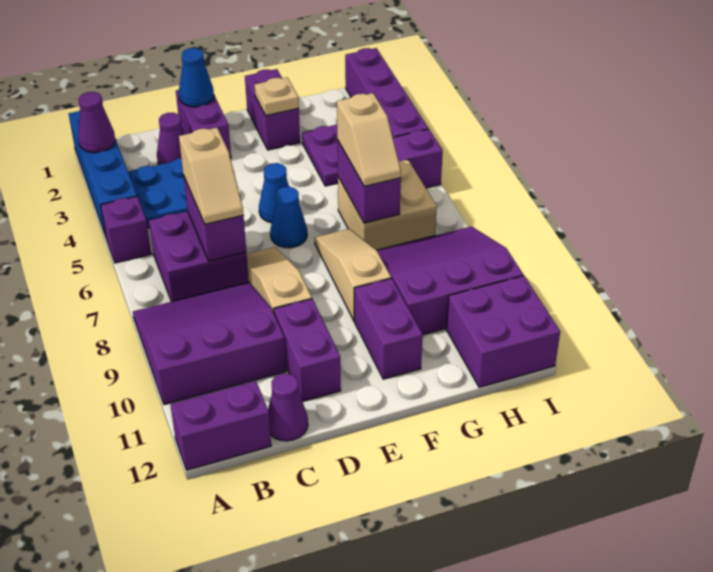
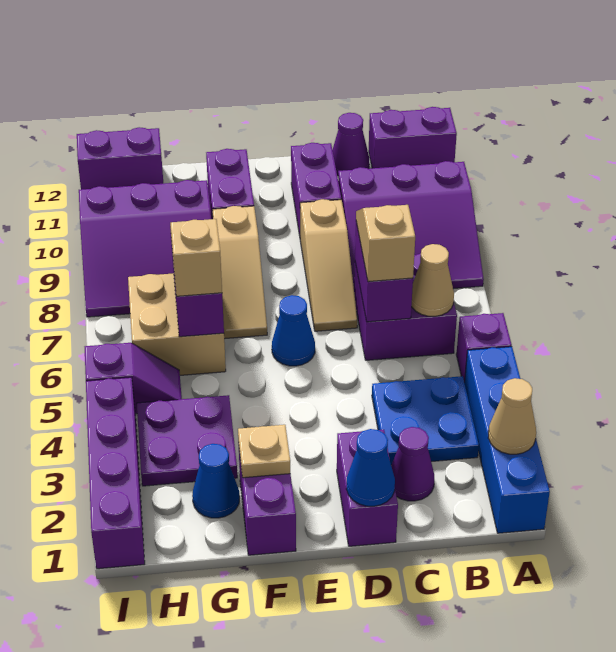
purple cone A2 level 2 -> tan cone A2 level 2
none -> tan cone B6 level 2
blue cone E5 level 1 -> blue cone G2 level 1
purple brick H11:I12 level 1 -> purple brick H12:I12 level 1

